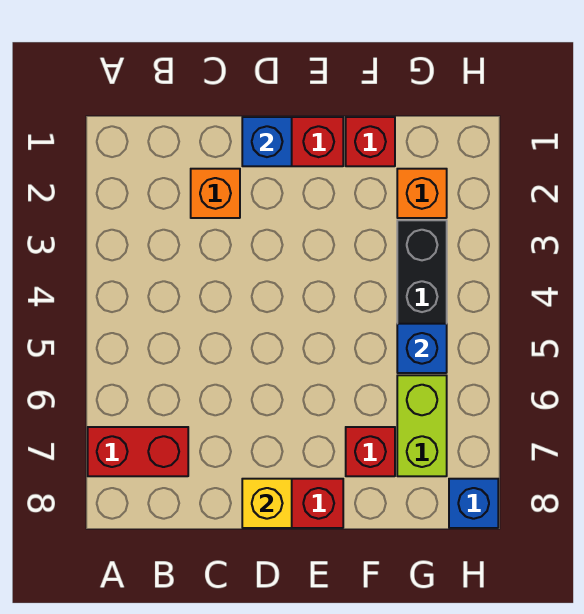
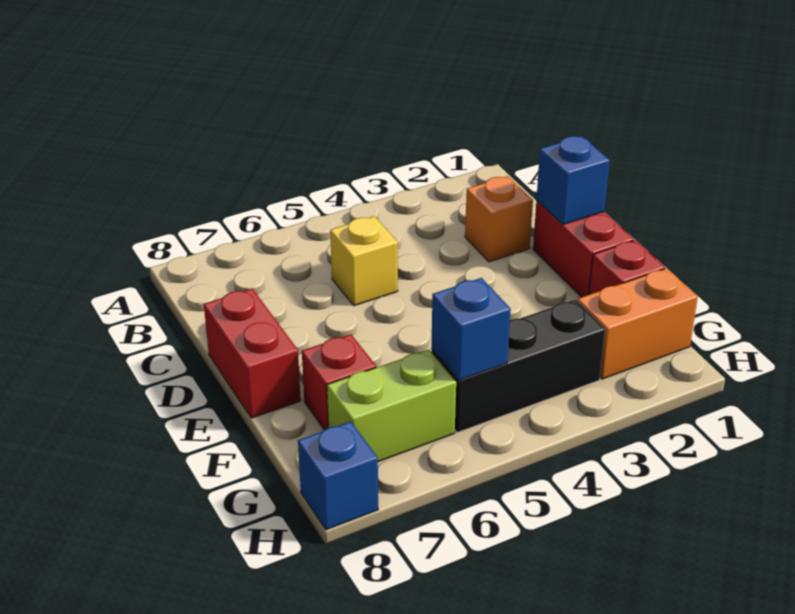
red brick A7:B7 level 1 -> none
yellow brick D8 level 2 -> yellow brick C5 level 1
orange brick G2 level 1 -> orange brick G1:G2 level 1

